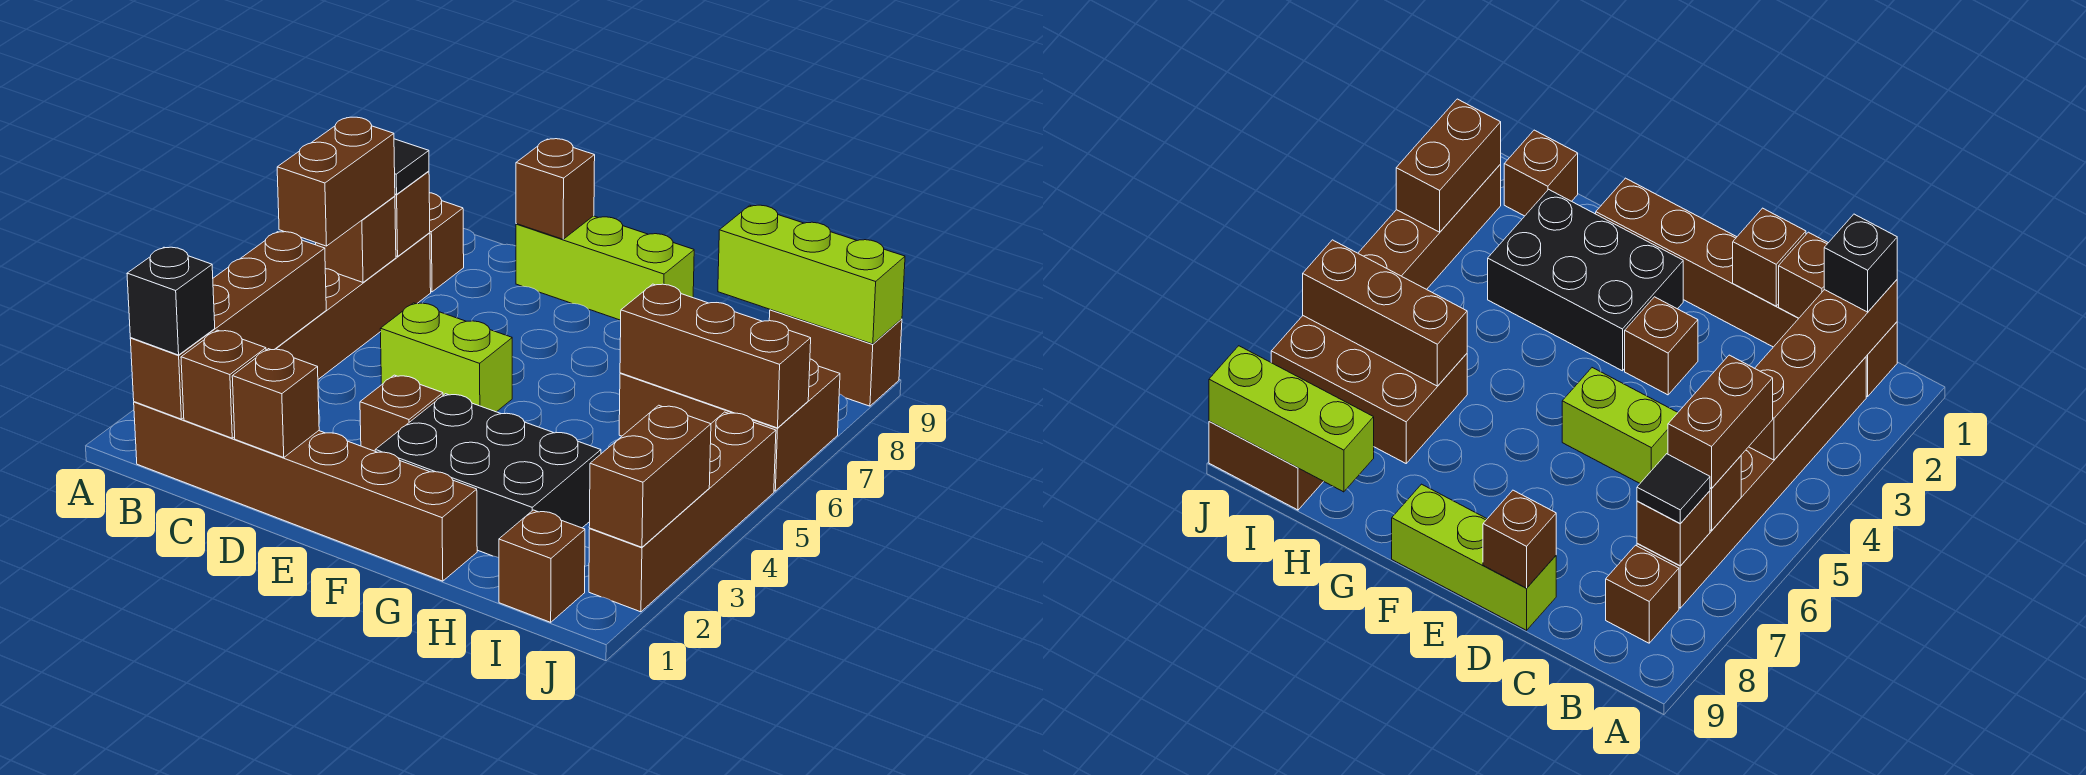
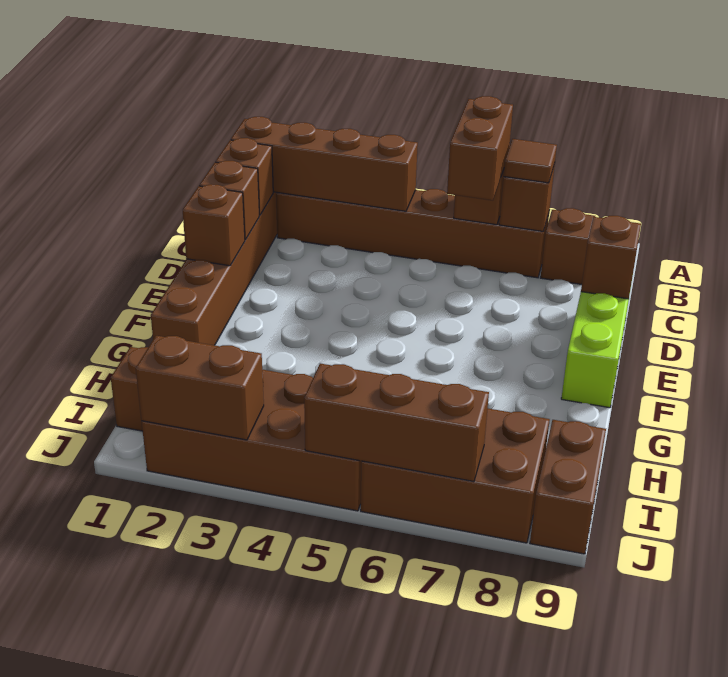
black brick B1 level 3 -> none
brown brick B5:B6 level 3 -> brown brick B6:C6 level 3
black tile B7 level 3 -> brown tile B7 level 3
lime brick D5:E5 level 1 -> none
brown brick E3 level 1 -> brown brick E1 level 2
black brick F2:H3 level 1 -> none
brown brick H6:J7 level 1 -> brown brick I6:J8 level 1
brown brick H6:J6 level 2 -> brown brick J5:J7 level 2
lime brick H9:J9 level 2 -> none
brown brick J2:J5 level 1 -> brown brick I2:J5 level 1

